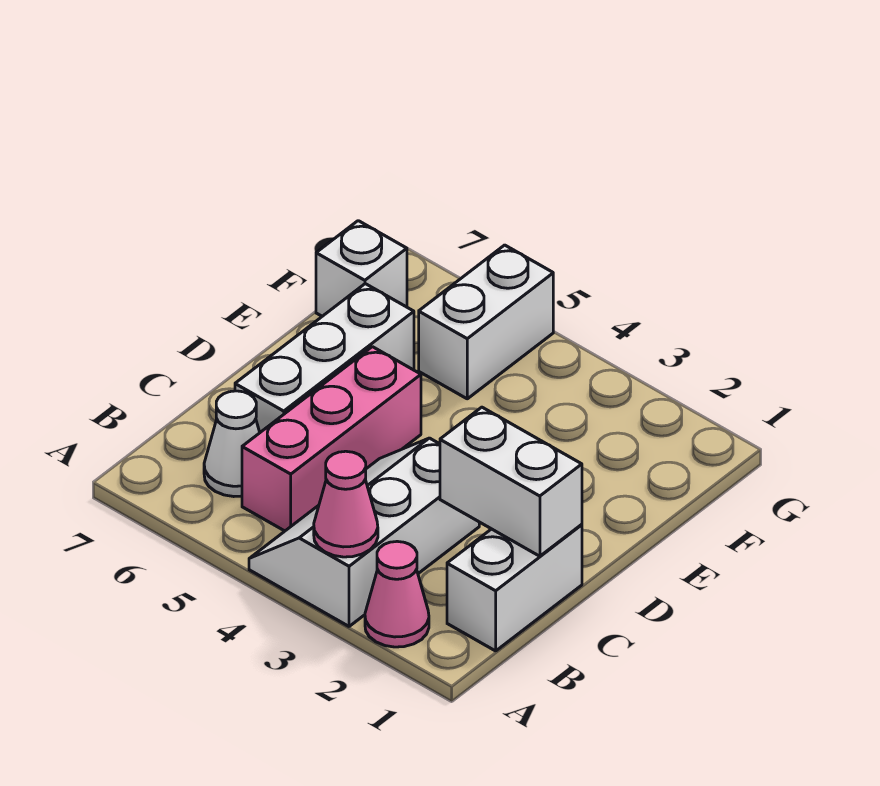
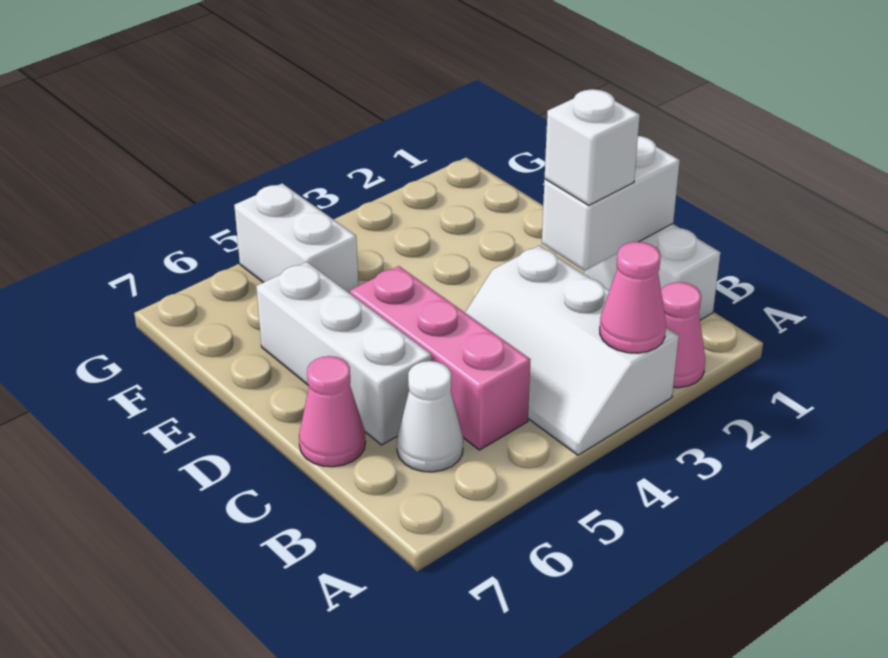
none -> pink cone C7 level 1
white brick F7 level 1 -> white brick C2 level 3

